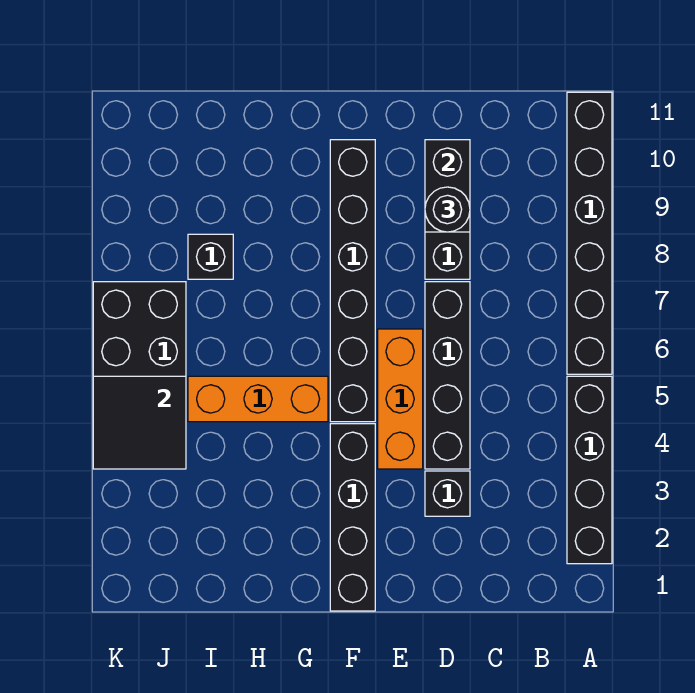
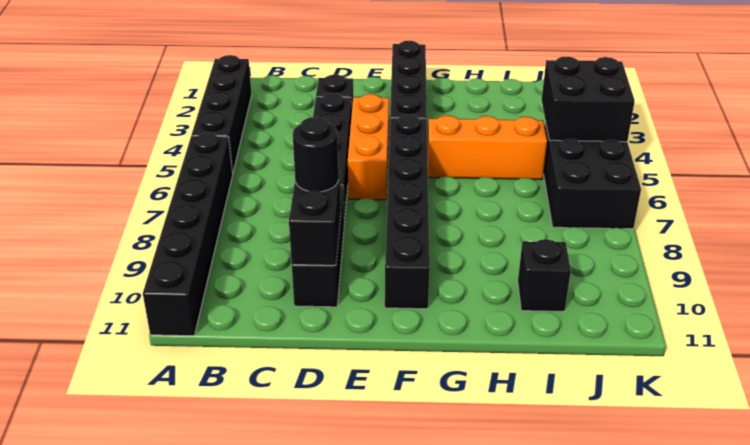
black brick I8 level 1 -> black brick I10 level 1
black tile J4:K5 level 2 -> black brick J4:K5 level 2

